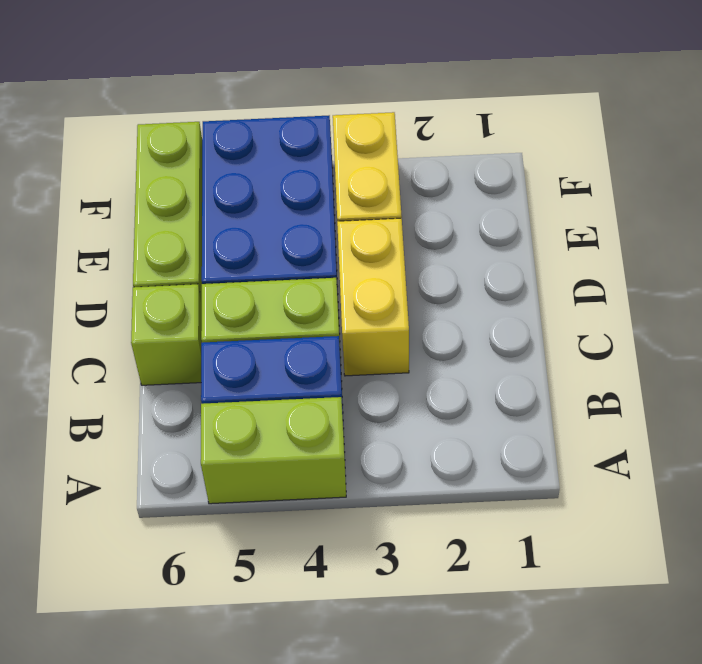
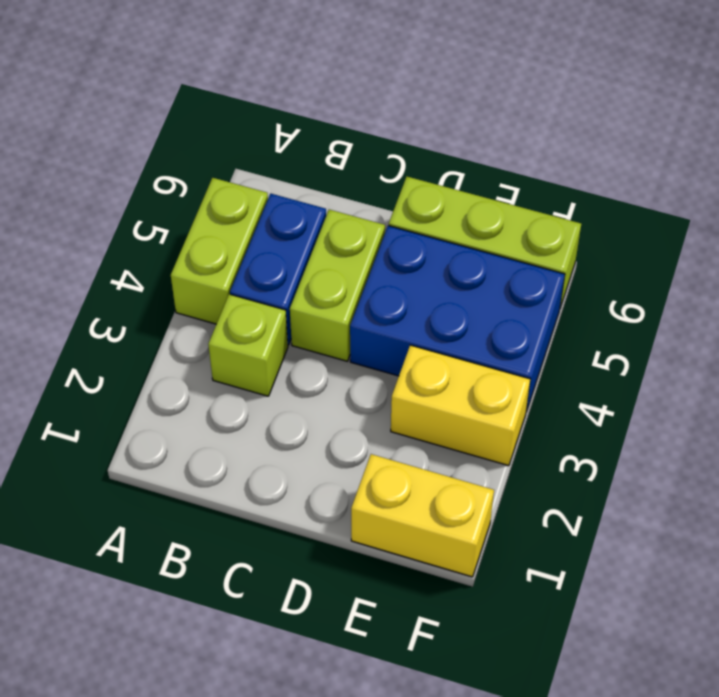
yellow brick C3:D3 level 1 -> yellow brick E1:F1 level 1
lime brick C6 level 1 -> lime brick B3 level 1

